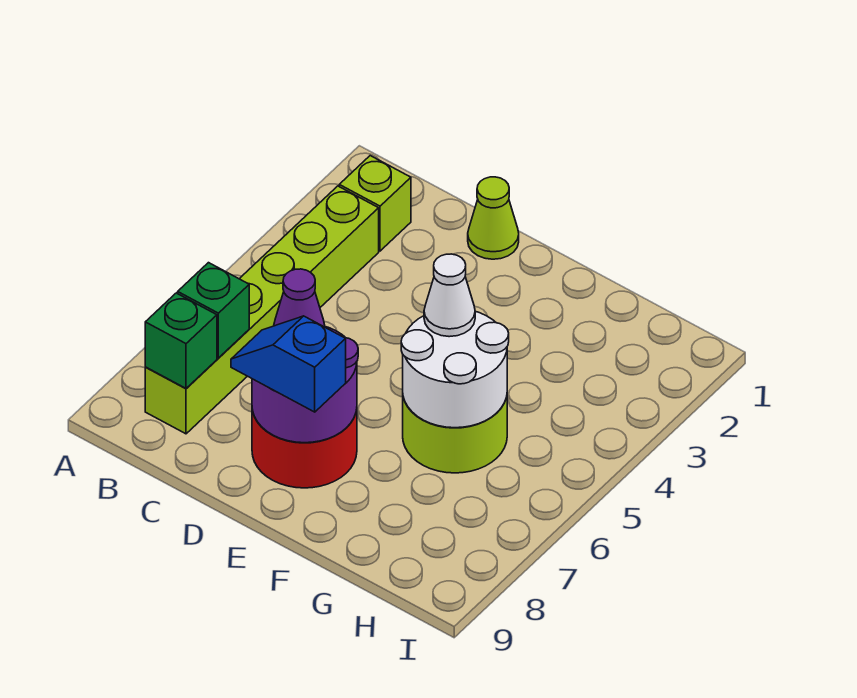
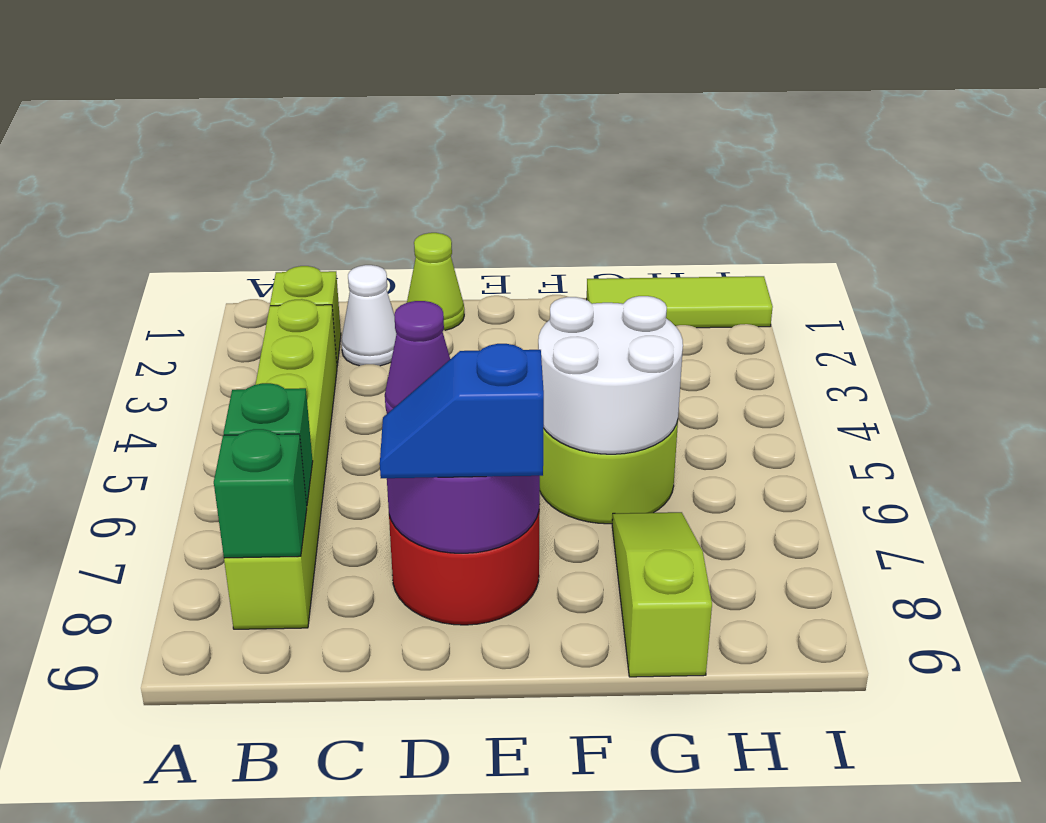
white cone F5 level 3 -> white cone C2 level 1
none -> lime tile G1:I1 level 1
none -> lime slope G7:G9 level 1 top 9

